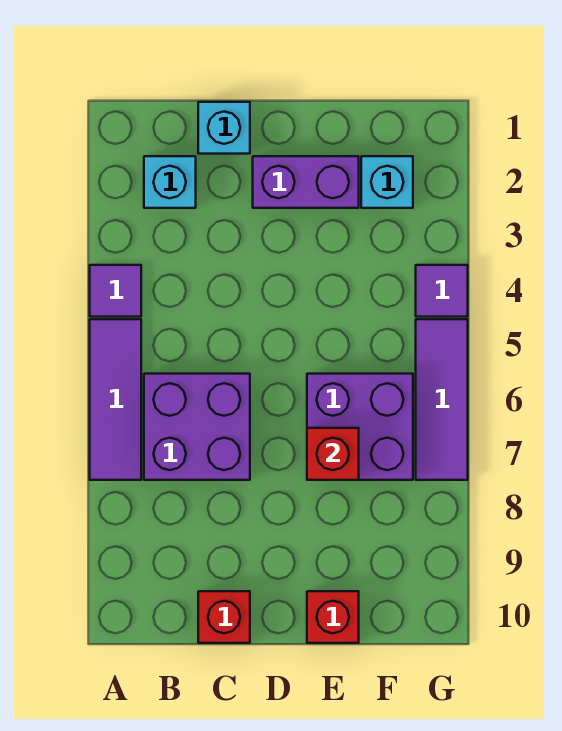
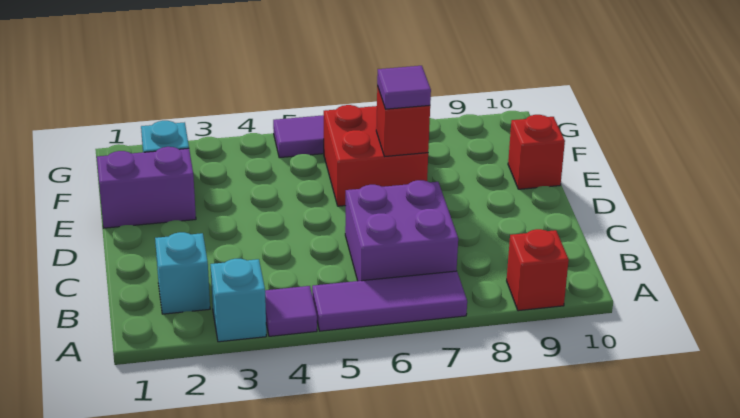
cyan brick C1 level 1 -> cyan brick A3 level 1
red brick C10 level 1 -> red brick A9 level 1
purple brick D2:E2 level 1 -> purple brick E1:E2 level 1
purple brick E6:F7 level 1 -> red brick E6:F7 level 1
purple tile G4 level 1 -> purple tile E7 level 3

